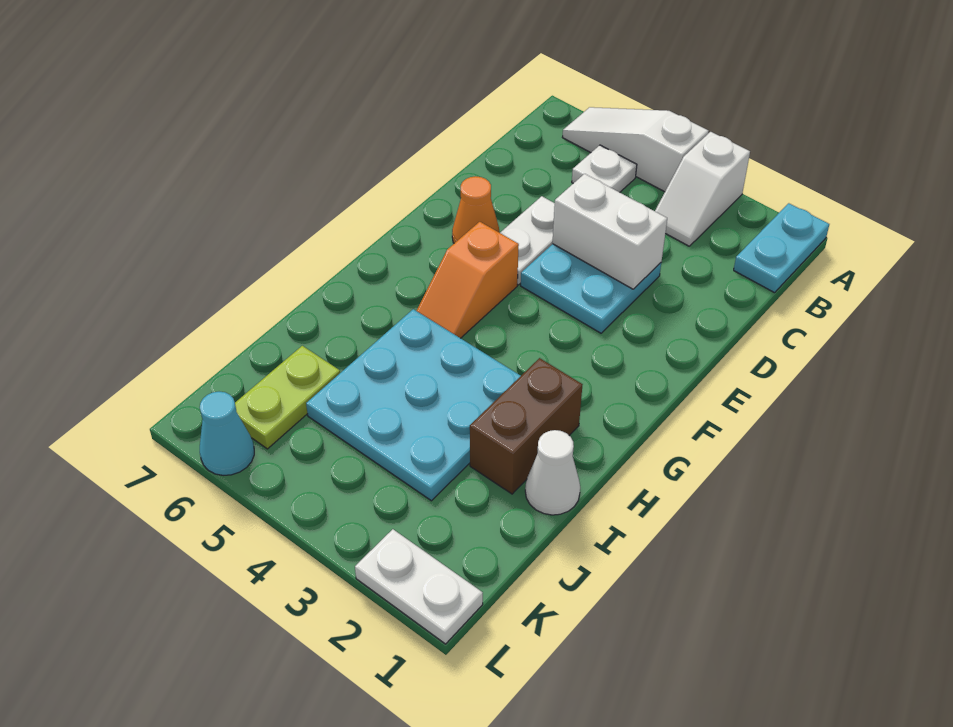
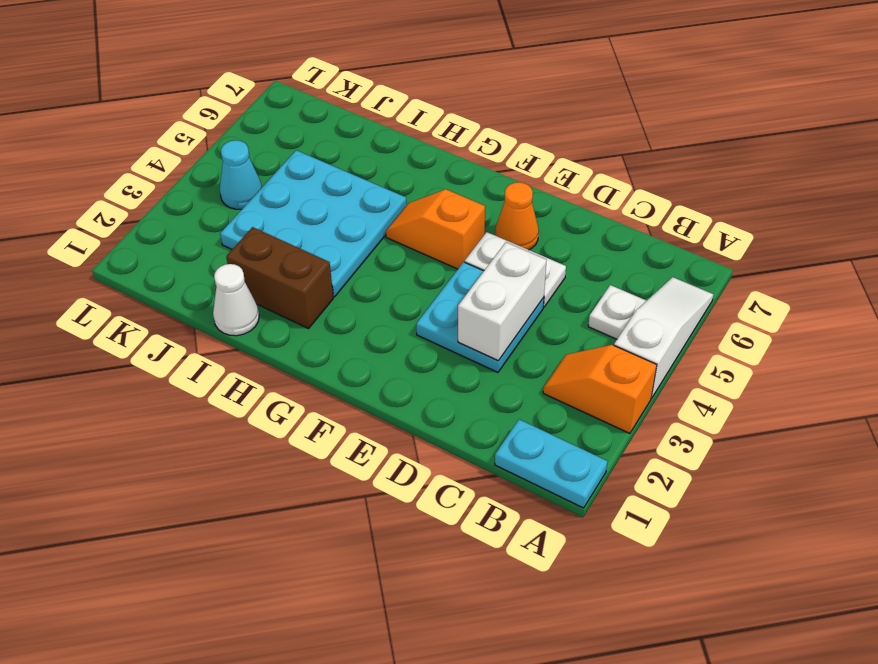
white slope A3:B3 level 1 top A -> orange slope A3:B3 level 1 top A
lime plate J6:K6 level 1 -> none
white plate L1:L2 level 1 -> none
cyan cone L6 level 1 -> cyan cone K4 level 1

